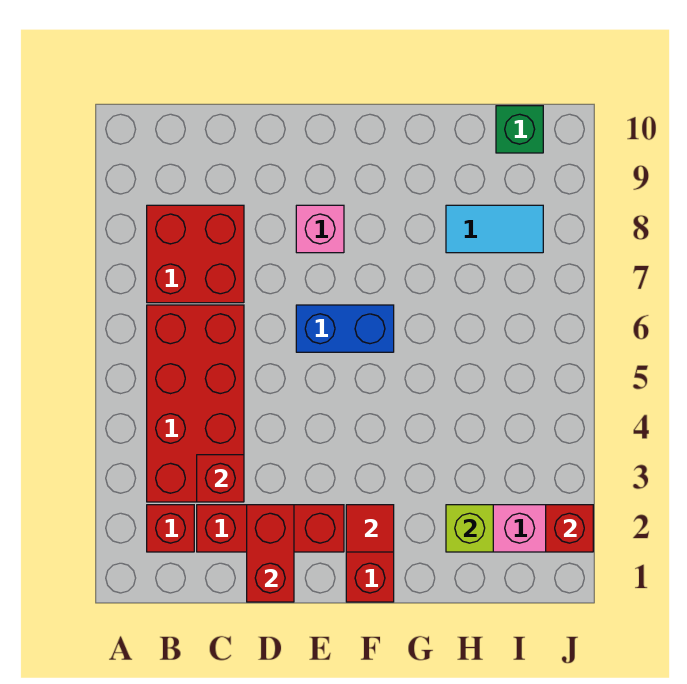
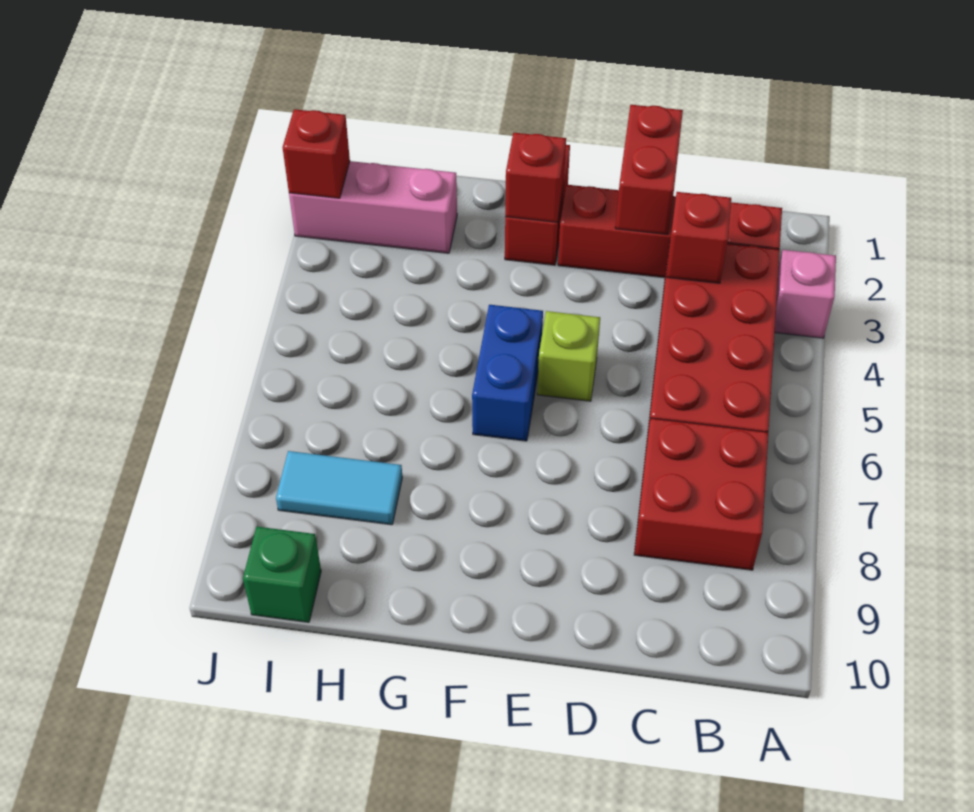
blue brick E6:F6 level 1 -> blue brick F5:F6 level 1
pink brick E8 level 1 -> pink brick A3 level 1
red tile F2 level 2 -> red brick F2 level 2
lime brick H2 level 2 -> lime brick E5 level 1

